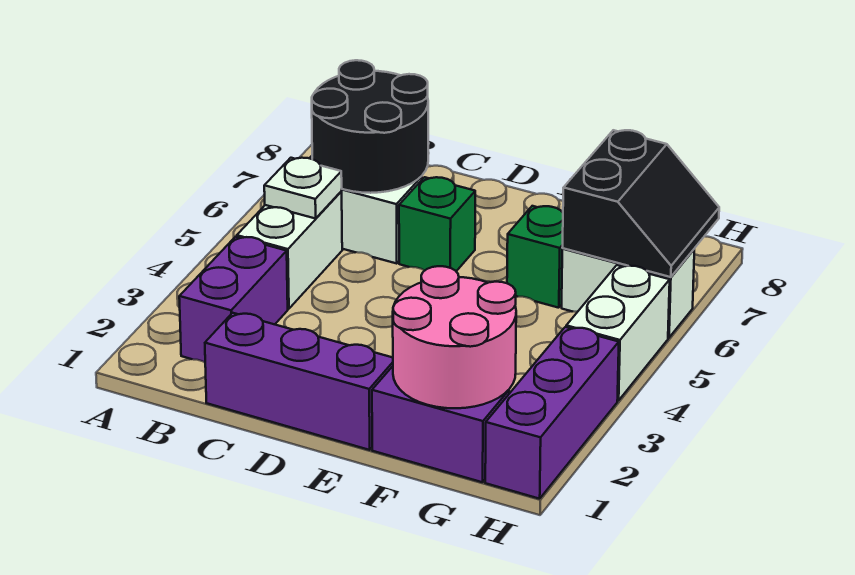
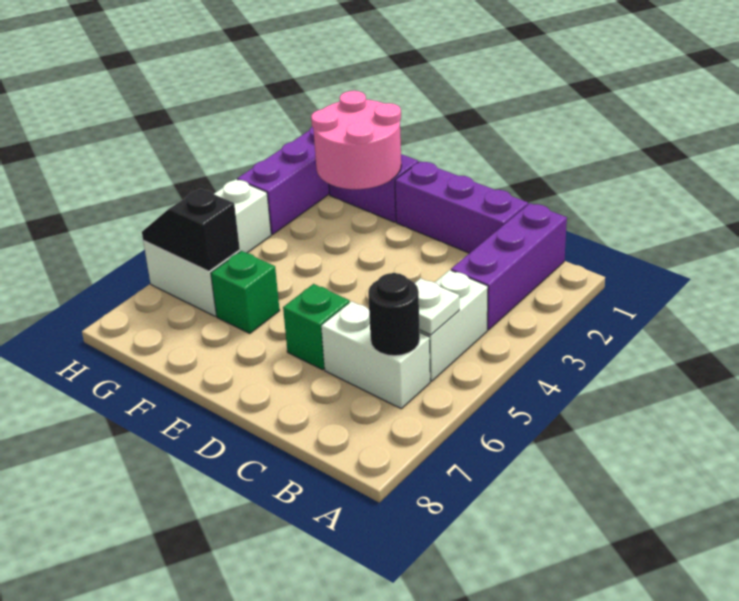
purple brick B2:B3 level 1 -> purple brick B1:B3 level 1
black round brick B6:C7 level 2 -> black round brick B6 level 2
black slope G6:H7 level 2 top G -> black slope G6:H6 level 2 top G

